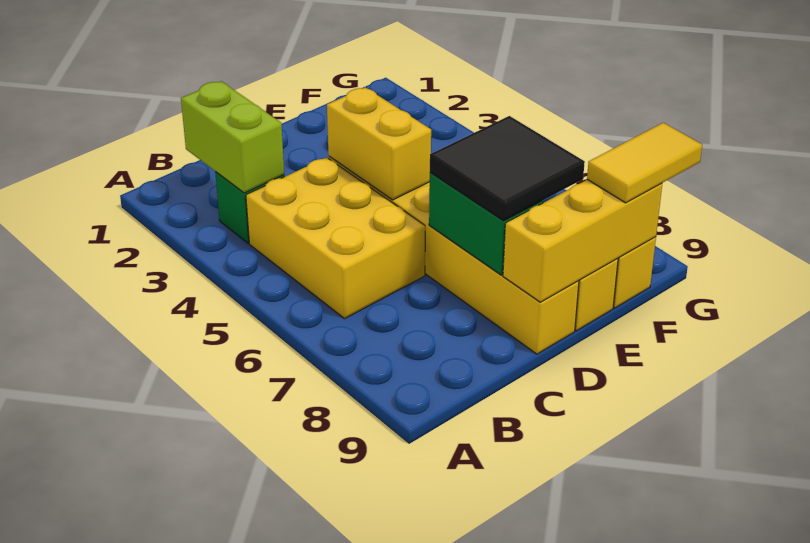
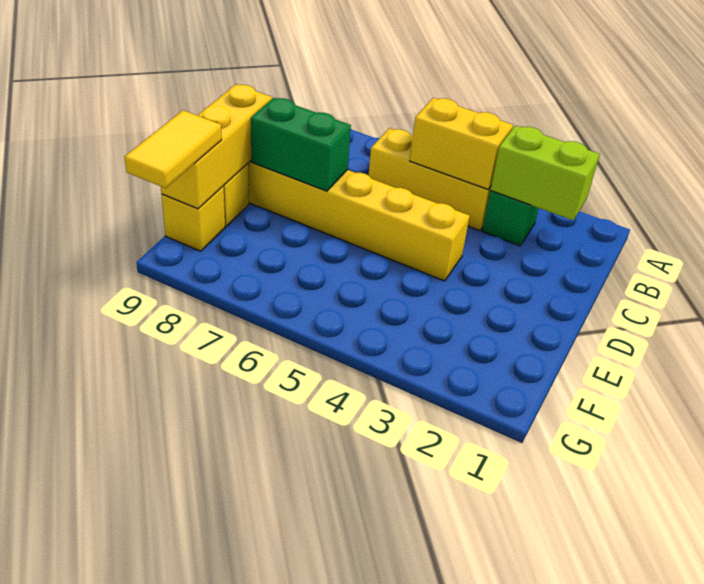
yellow brick B4:C6 level 1 -> yellow brick B4:B6 level 1
yellow brick D4:D5 level 2 -> yellow brick B4:B5 level 2
black tile D7:E8 level 3 -> none

